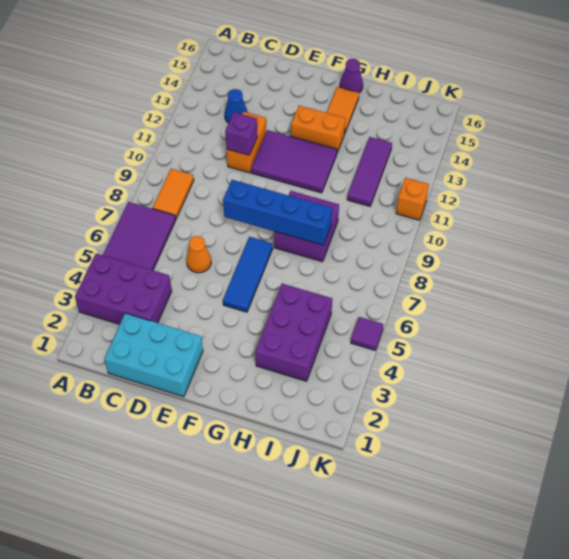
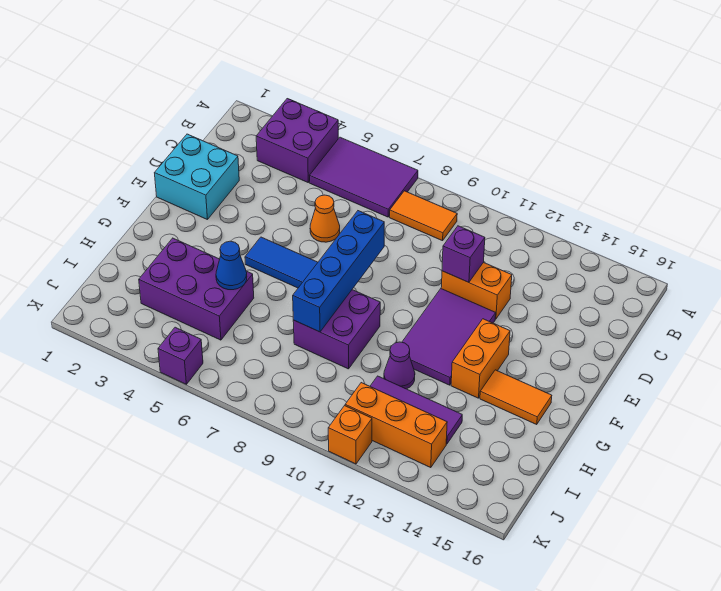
purple brick A3:C4 level 1 -> purple brick A3:B4 level 1
cyan brick C1:E2 level 1 -> cyan brick D1:E2 level 1
blue cone C13 level 1 -> blue cone H5 level 2
purple cone G16 level 1 -> purple cone H11 level 1
none -> orange brick J11:J13 level 1
purple tile K5 level 1 -> purple brick K5 level 1

